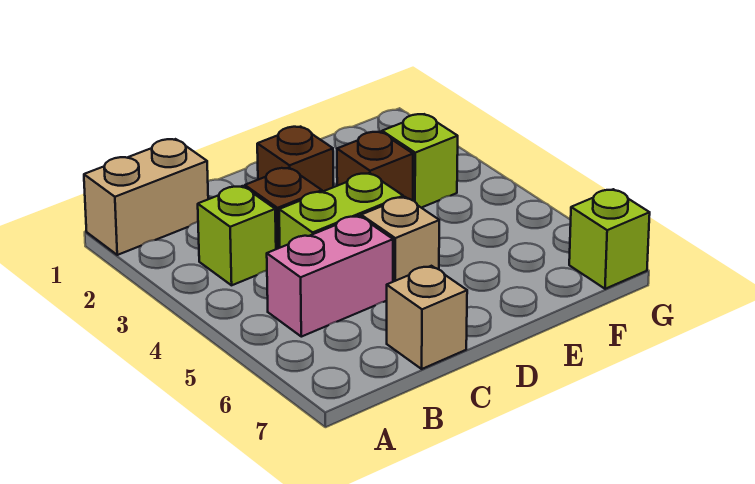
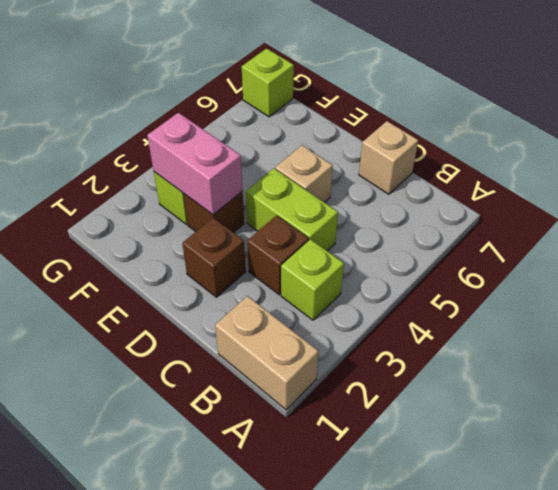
pink brick B5:C5 level 1 -> pink brick E3:F3 level 2

